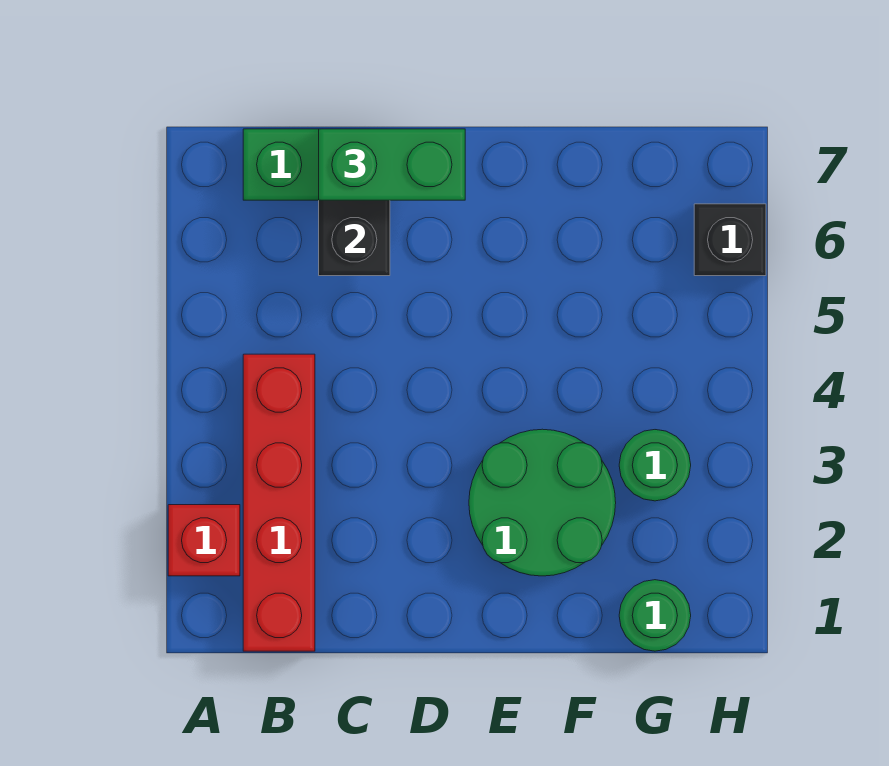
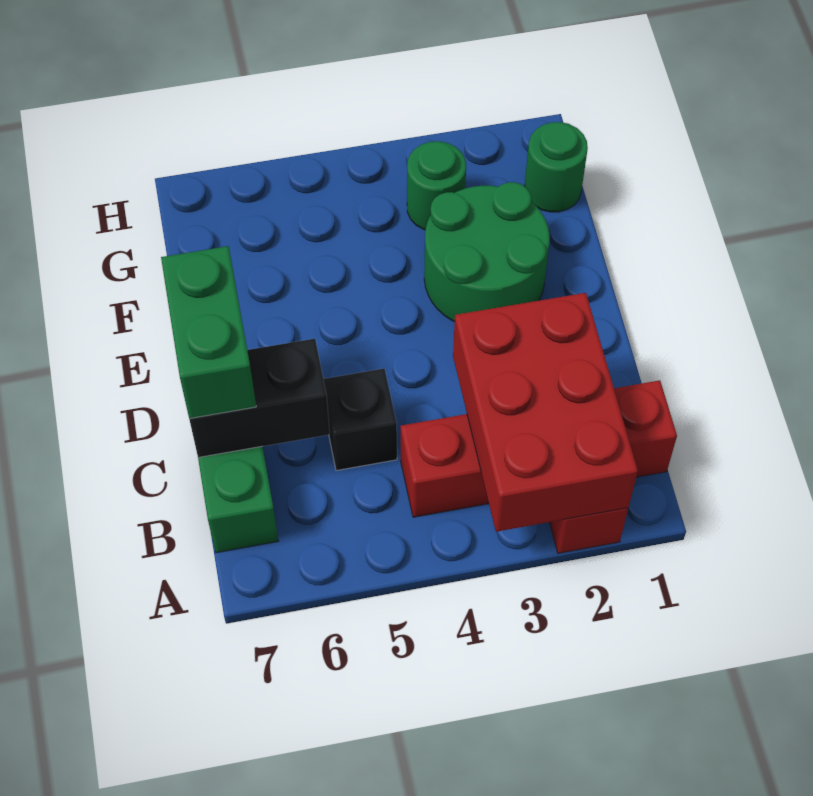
none -> red brick A2:C3 level 2
black brick H6 level 1 -> black brick C5 level 1

